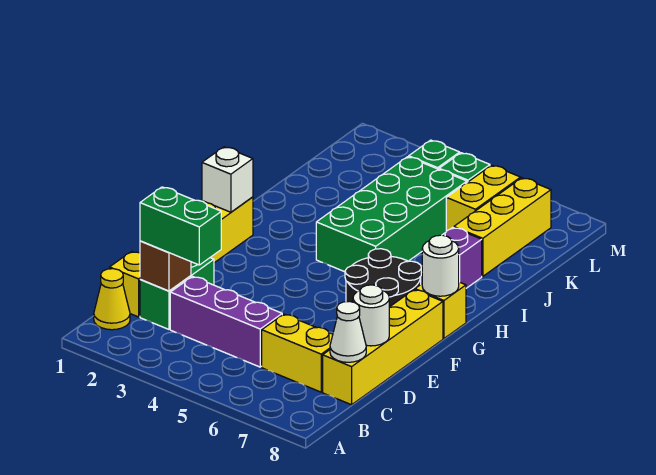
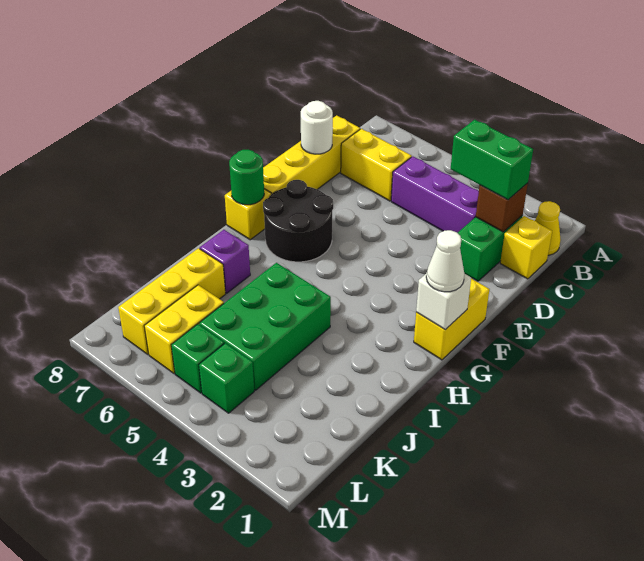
white cone C8 level 2 -> white cone G1 level 3
white round brick G8 level 2 -> green round brick G8 level 2
green brick H4:K5 level 1 -> green brick I4:K5 level 1

